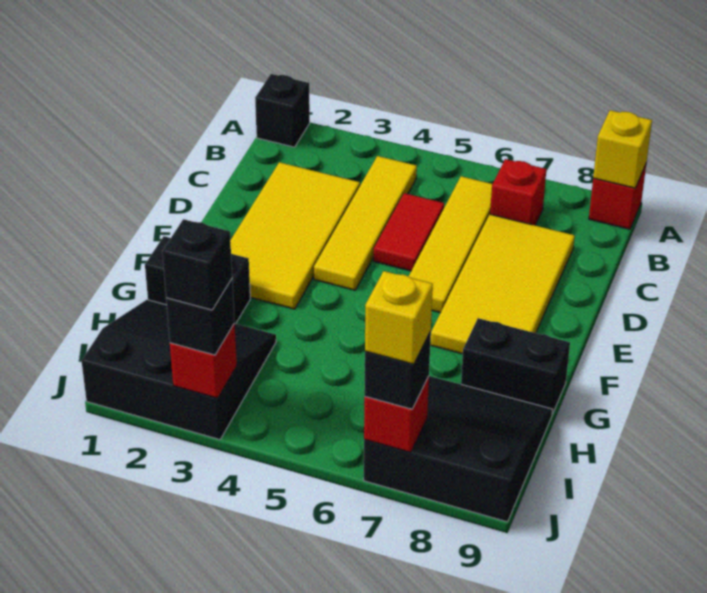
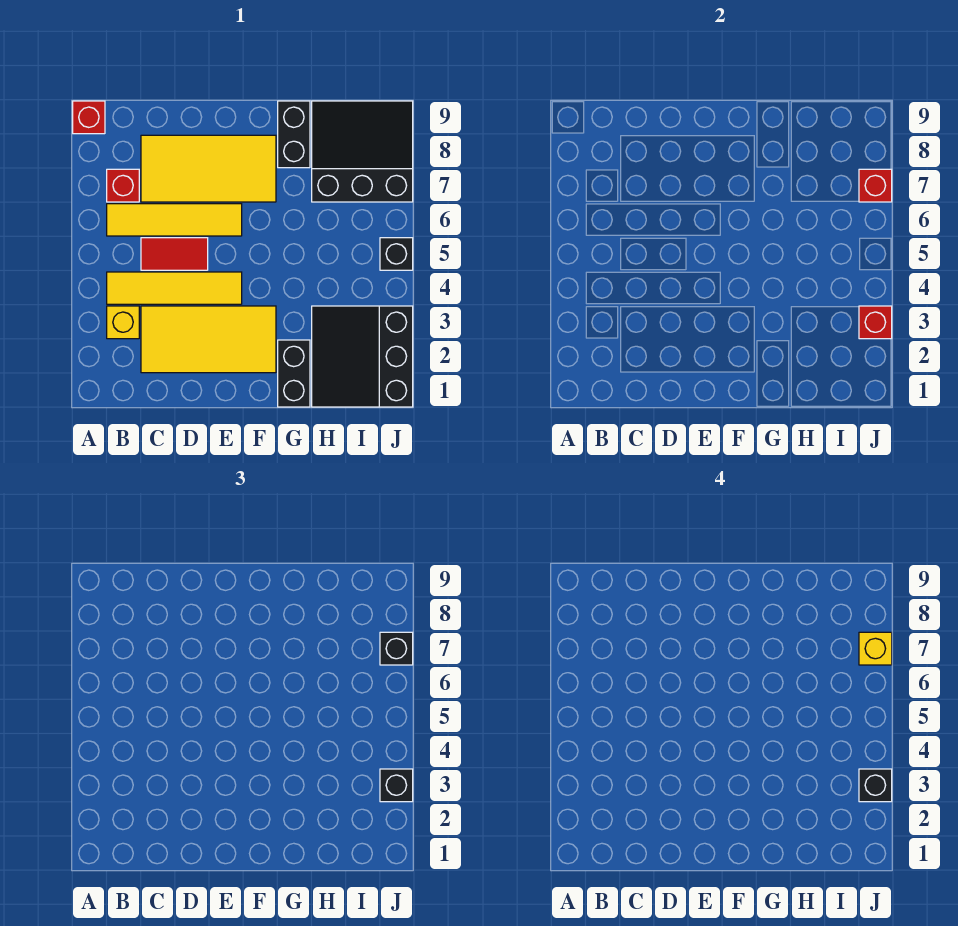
black brick A1 level 1 -> black brick J5 level 1
yellow brick A9 level 2 -> yellow brick B3 level 1
black slope H7:J9 level 1 top J -> black slope H7:J9 level 1 top 7

